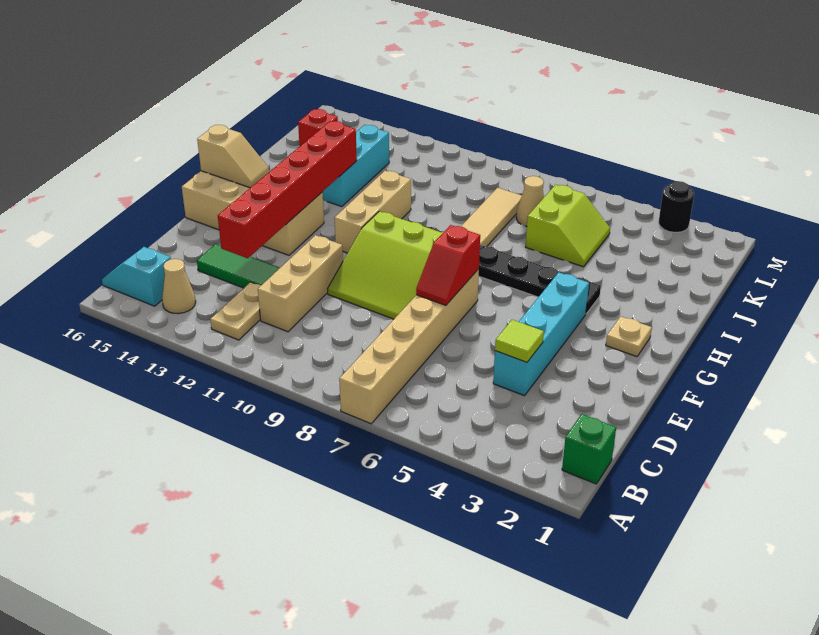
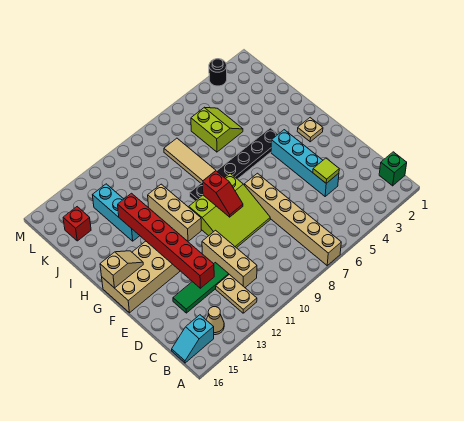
red slope E7:F7 level 2 top F -> red slope F9:G9 level 2 top G
tan cone K7 level 1 -> none

